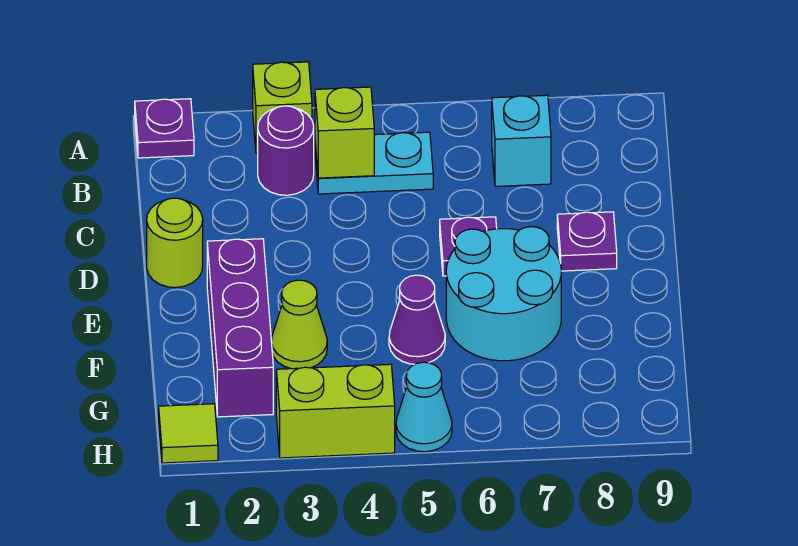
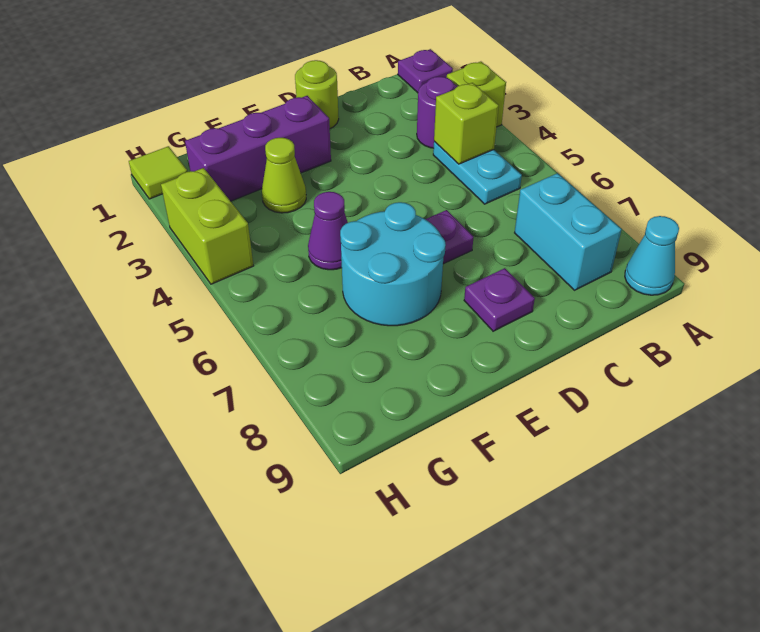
cyan brick B7 level 1 -> cyan brick B7:B8 level 1
cyan cone H5 level 1 -> cyan cone A9 level 1

